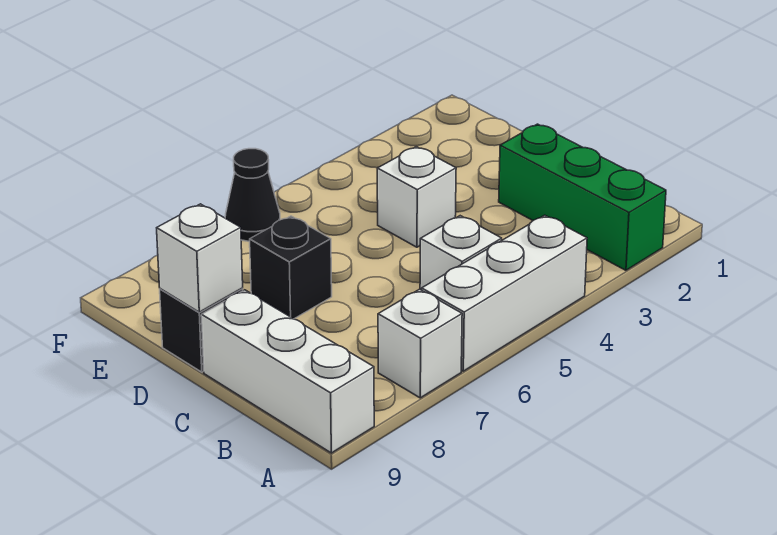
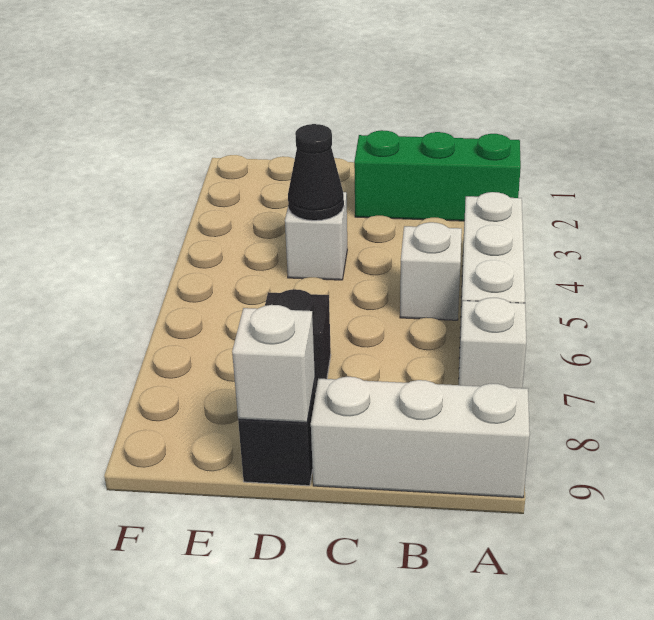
black cone F6 level 1 -> black cone D4 level 2

